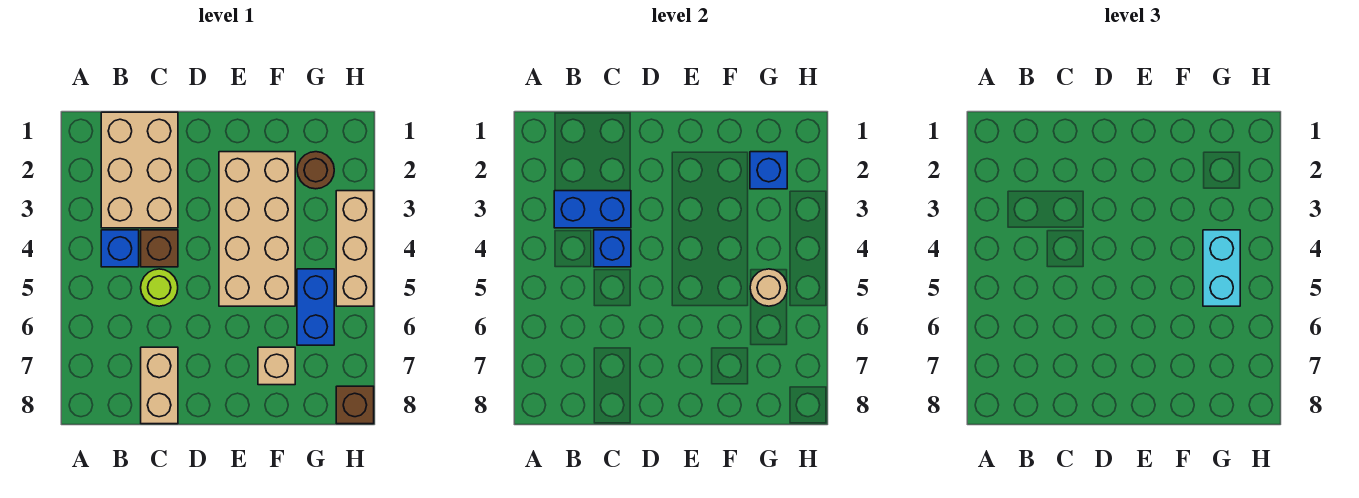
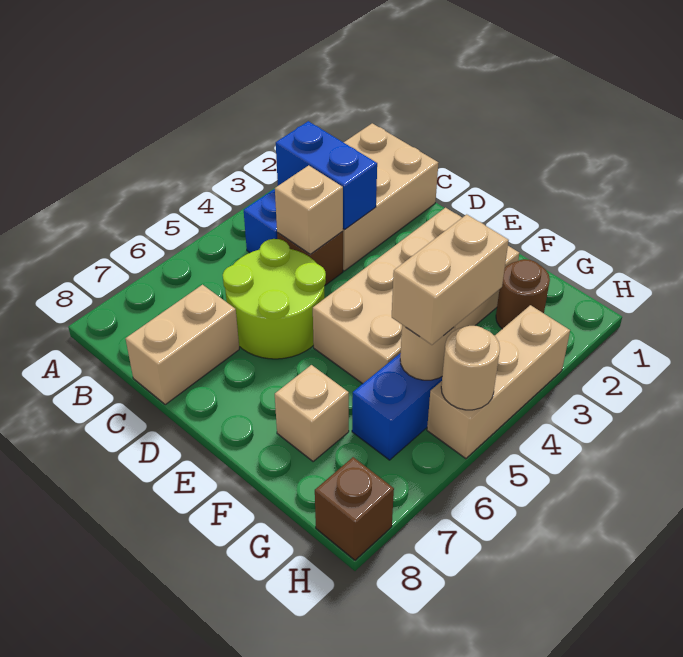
blue brick C4 level 2 -> tan brick C4 level 2
lime round brick C5 level 1 -> lime round brick C5:D6 level 1
blue brick G2 level 2 -> none
cyan brick G4:G5 level 3 -> tan brick G4:G5 level 3
none -> tan round brick H5 level 2

